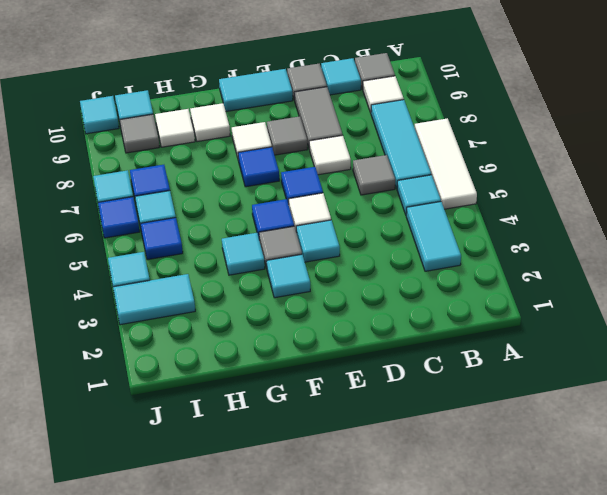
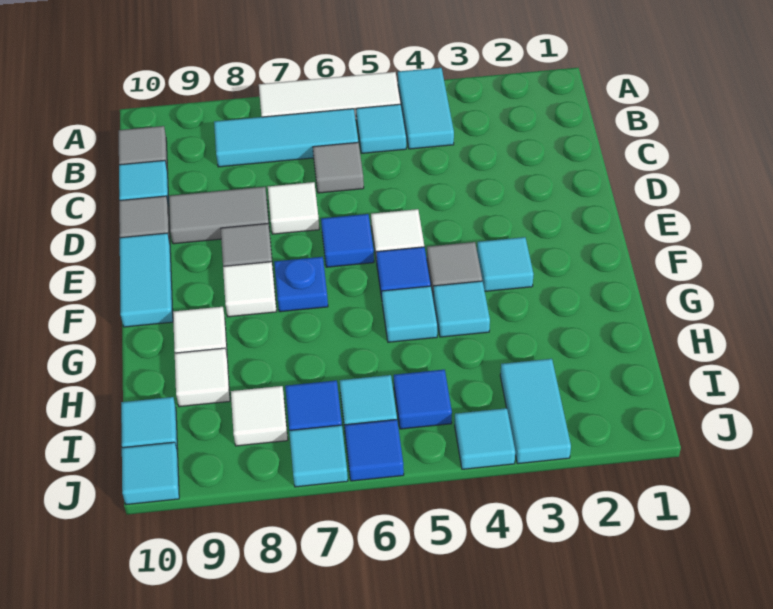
cyan tile B3:B4 level 1 -> cyan tile A4:B4 level 1
white tile B9 level 1 -> white tile I8 level 1
cyan tile E4 level 1 -> cyan tile G5 level 1
blue tile F7 level 1 -> blue plate F7 level 1
grey tile I9 level 1 -> none

